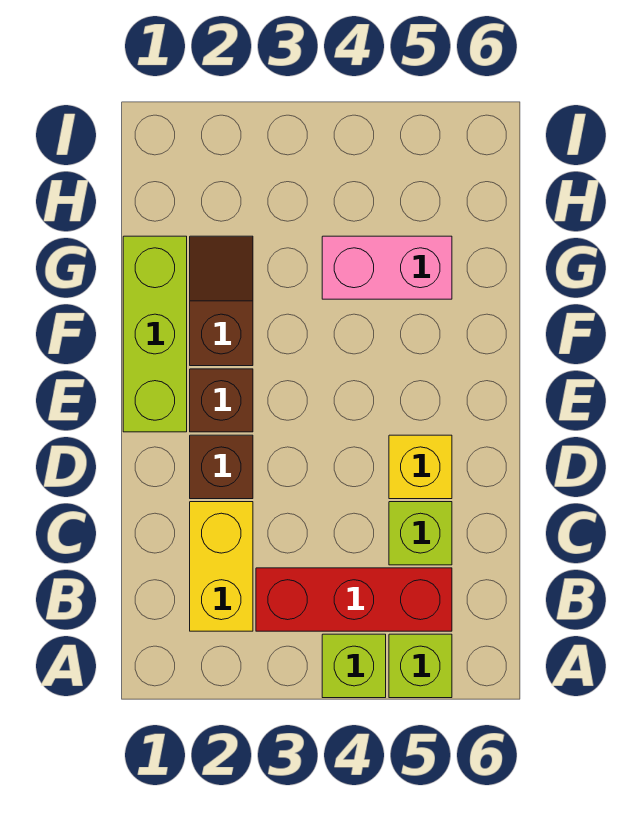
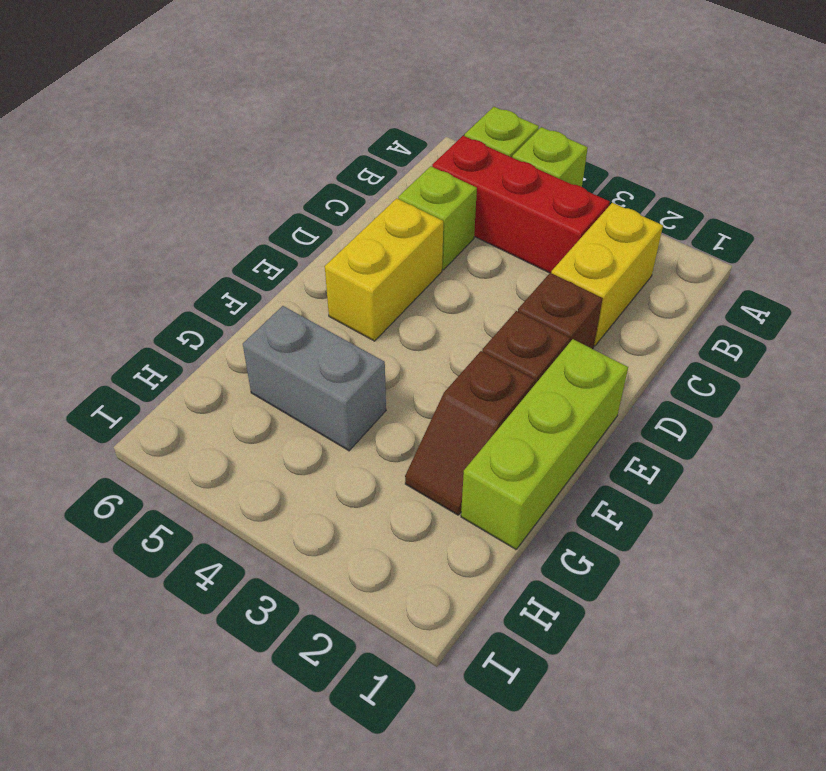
yellow brick D5 level 1 -> yellow brick D5:E5 level 1
pink brick G4:G5 level 1 -> grey brick G4:G5 level 1

